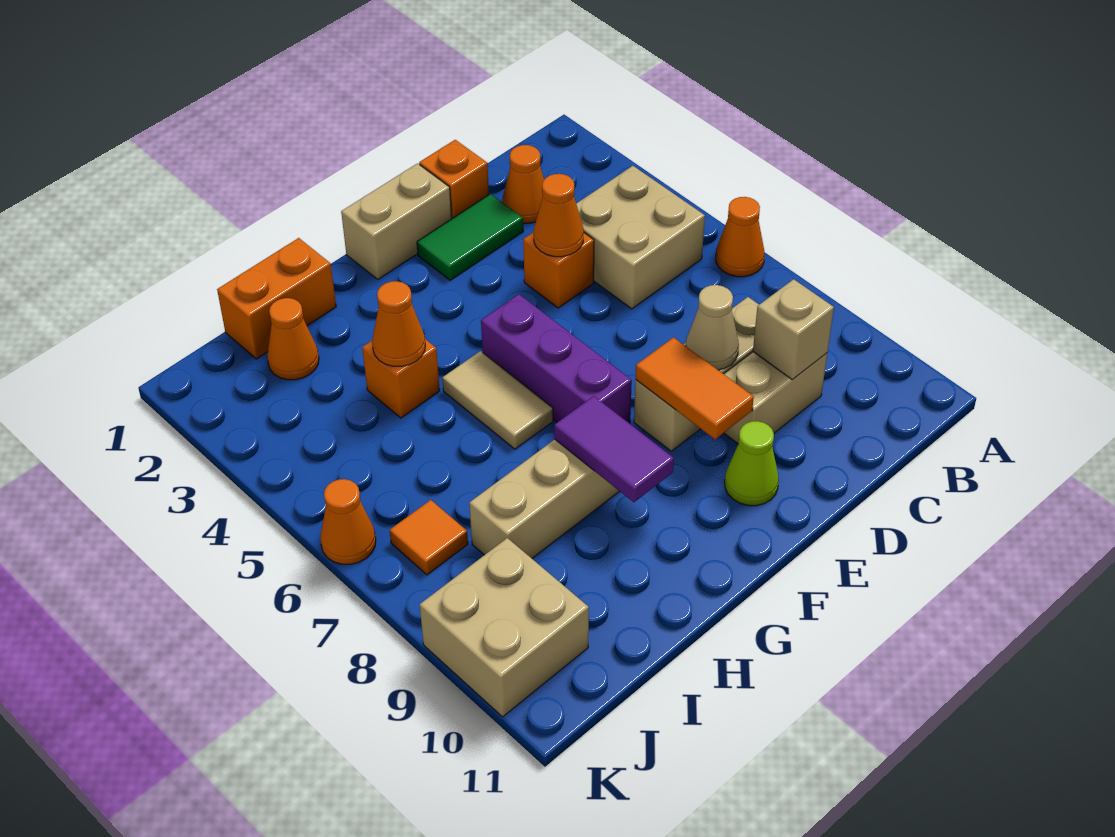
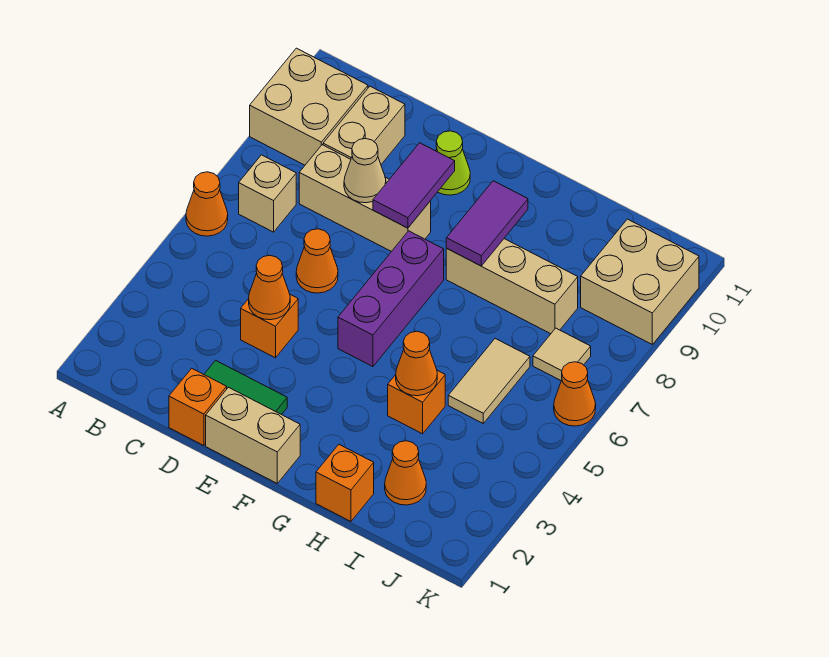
tan brick B4:C5 level 1 -> tan brick A9:B10 level 1
orange cone C2 level 1 -> orange cone D6 level 1
tan brick C9:D9 level 1 -> tan brick C9:C10 level 1
tan brick C9 level 2 -> tan brick B7 level 1
orange tile E8:E9 level 2 -> purple tile E8:E9 level 2
tan tile G5:G6 level 1 -> tan tile I5:I6 level 1
orange brick H1:I1 level 1 -> orange brick H1 level 1
orange tile J7 level 1 -> tan tile J7 level 1

